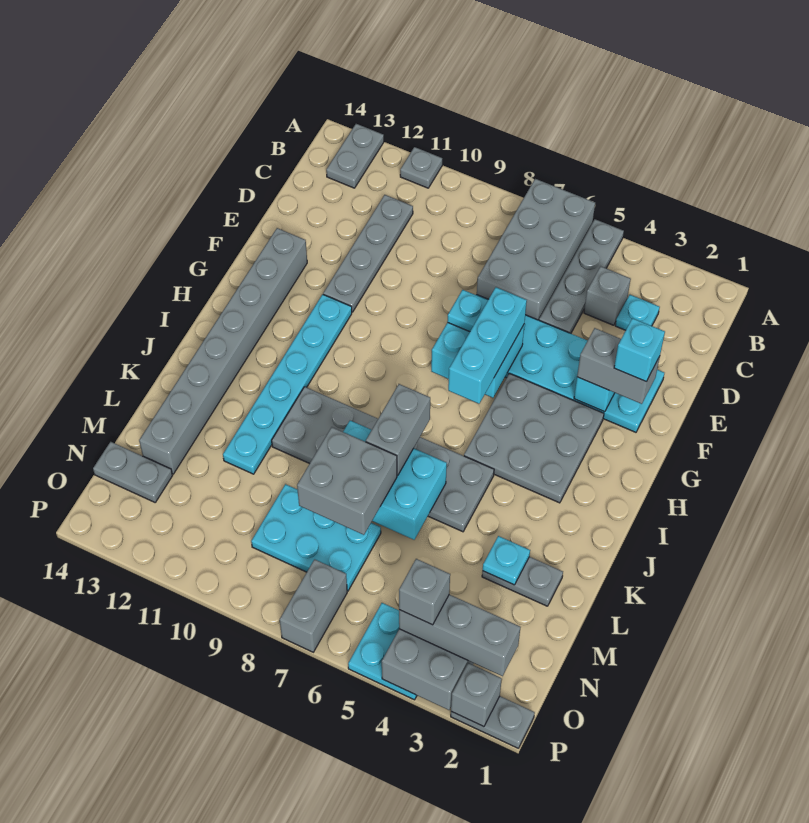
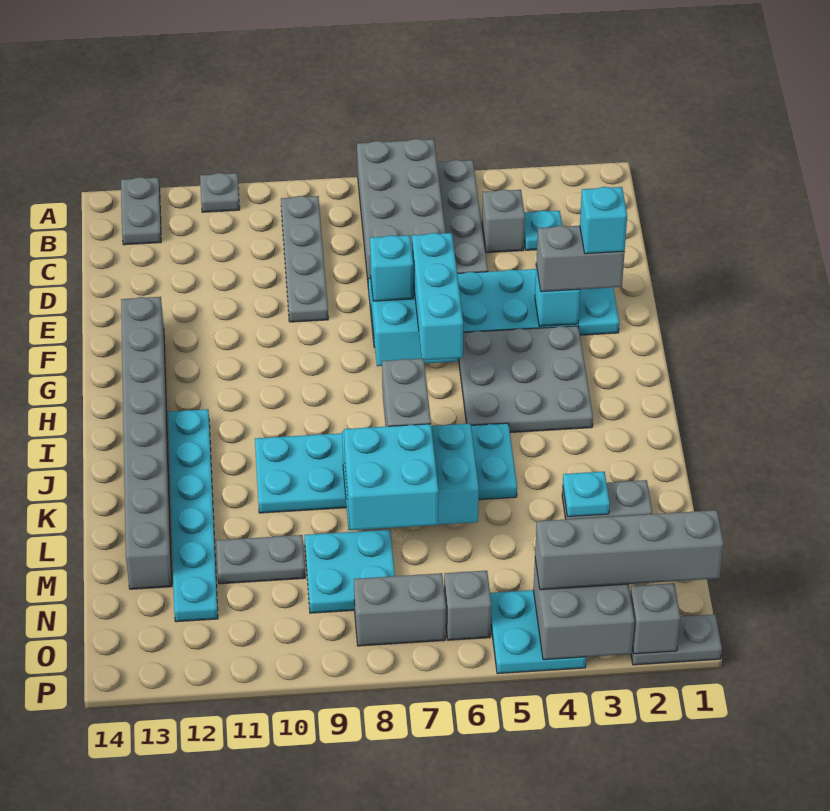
grey plate C11:F11 level 1 -> grey plate B9:E9 level 1
cyan plate F7 level 3 -> cyan brick F7 level 3
cyan plate G11:L11 level 1 -> cyan plate I12:N12 level 1
grey plate J5:K10 level 1 -> cyan plate J5:K10 level 1
grey brick L7:M8 level 3 -> cyan brick L7:M8 level 3
cyan plate M7:N9 level 1 -> cyan plate M8:N9 level 1
grey plate N13:N14 level 1 -> grey plate M10:M11 level 1
grey brick O2:O4 level 3 -> grey brick O1:O4 level 3
grey brick O4 level 4 -> grey brick O6 level 1
grey brick O7:P7 level 1 -> grey brick O7:O8 level 1

